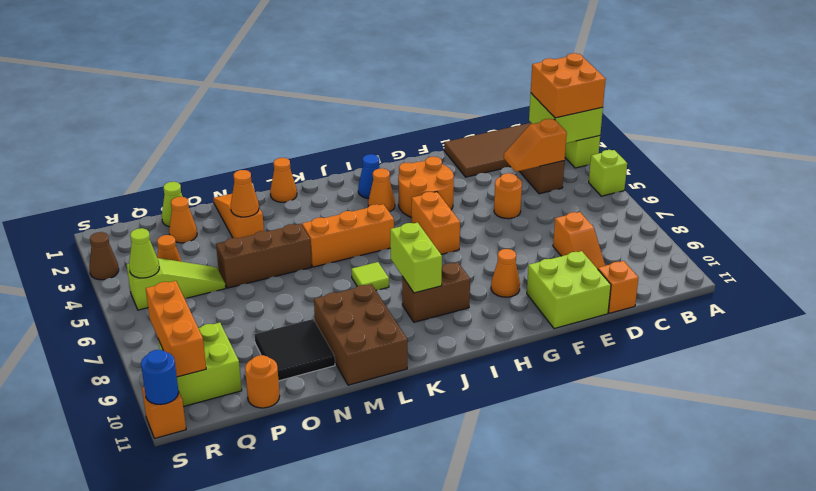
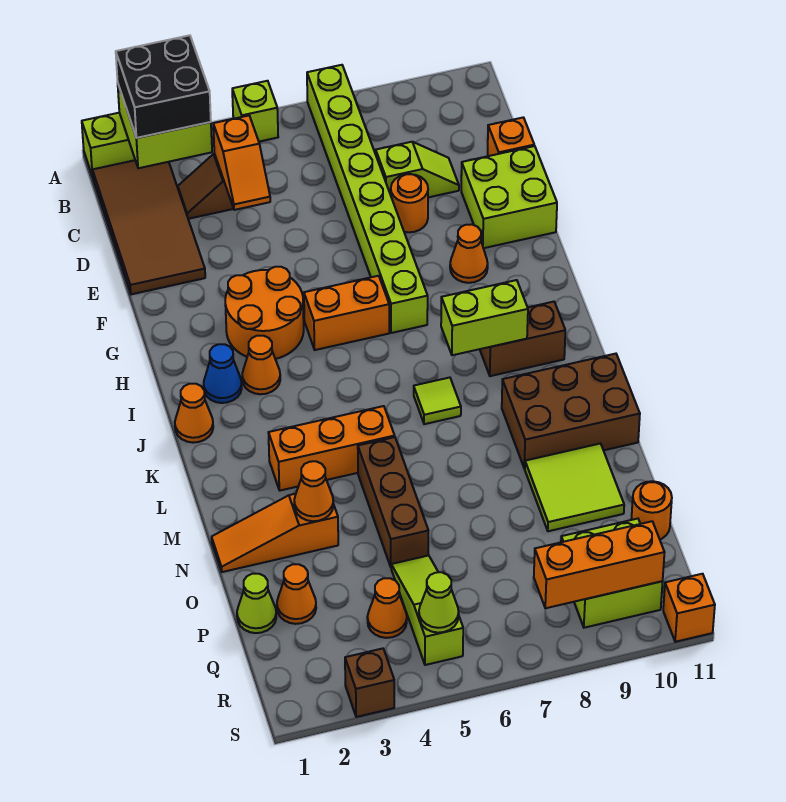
orange brick A2:B3 level 3 -> black brick A2:B3 level 3
none -> lime brick A7:H7 level 1
orange slope D8:D9 level 1 top 8 -> lime slope D8:D9 level 1 top 8
orange round brick E5 level 1 -> orange round brick E8 level 1
brown brick I9:J9 level 1 -> brown brick J9:J10 level 1
orange brick J5:L5 level 1 -> orange brick L3:L5 level 1
orange cone L1 level 1 -> orange cone J1 level 1
black tile N9:O10 level 1 -> lime tile N9:O10 level 1
brown cone S3 level 1 -> brown brick S3 level 1
blue round brick S11 level 2 -> none

